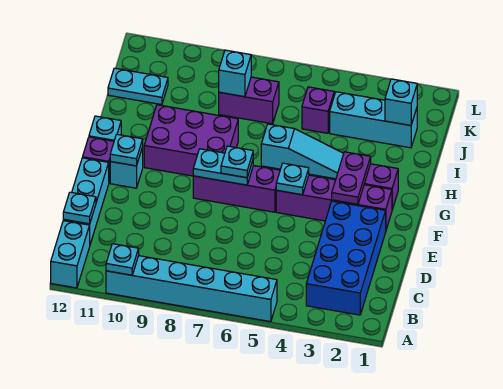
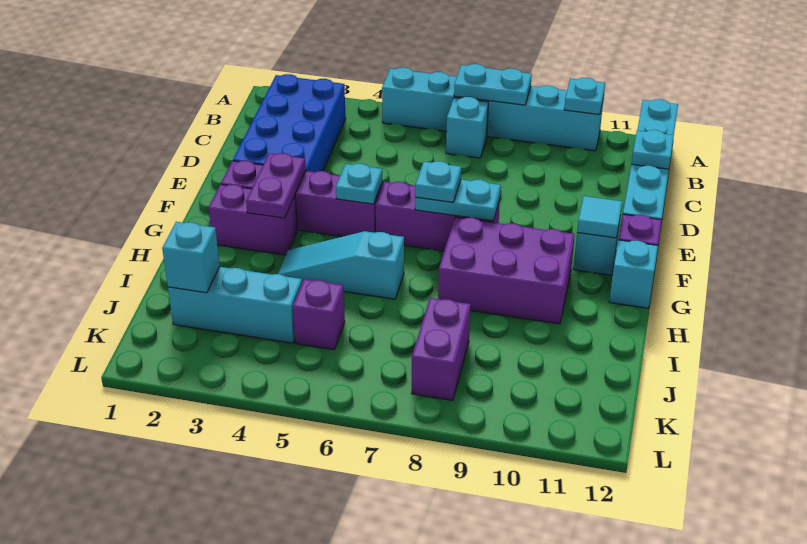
cyan plate F11 level 2 -> cyan tile F11 level 2
purple brick J7:J8 level 1 -> purple brick J8:K8 level 1
cyan brick J8 level 2 -> cyan brick B7 level 1
cyan plate J11:J12 level 1 -> cyan plate A7:A8 level 2

